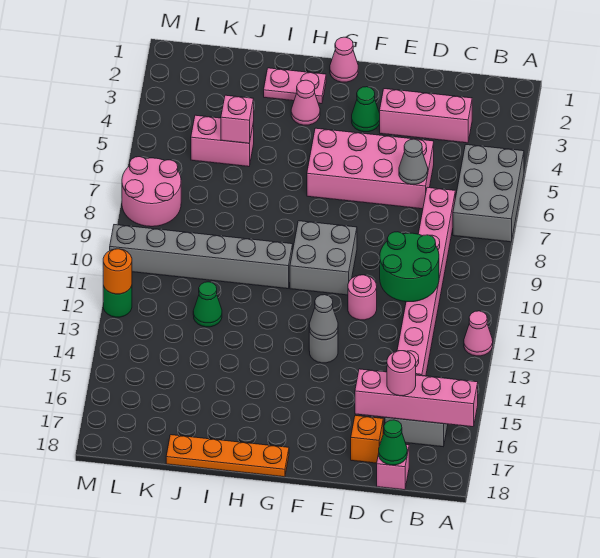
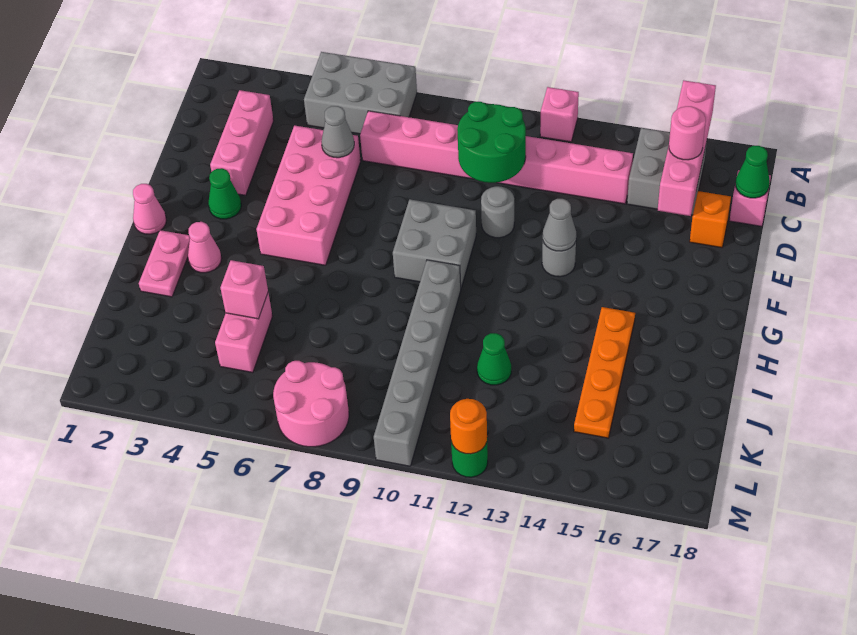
pink cone A12 level 1 -> pink brick A12 level 1
pink round brick E11 level 1 -> grey round brick E11 level 1
orange plate G18:J18 level 1 -> orange plate H15:K15 level 1

